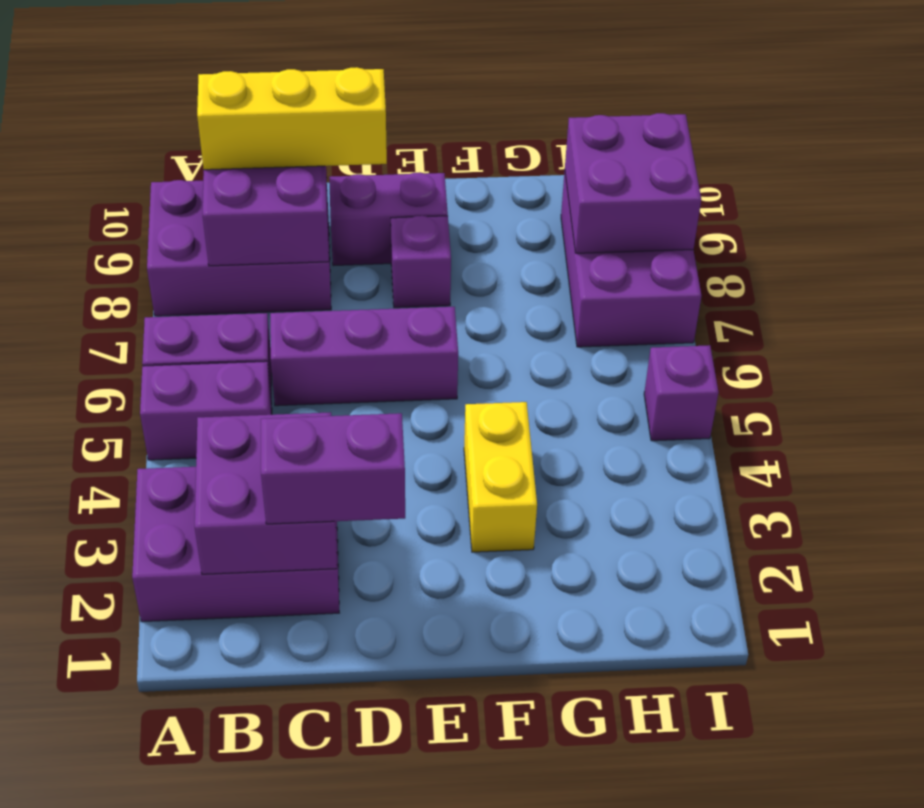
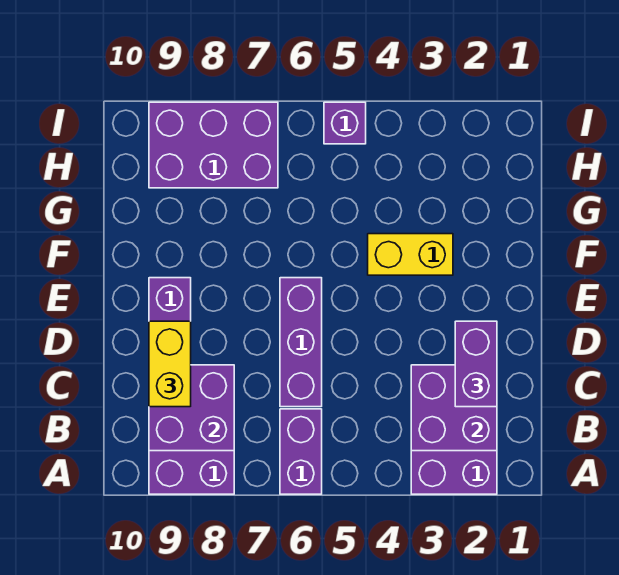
purple brick A5:B5 level 1 -> none
yellow brick B9:D9 level 3 -> yellow brick C9:D9 level 3
purple brick E8 level 1 -> none
purple brick H8:I9 level 2 -> none

